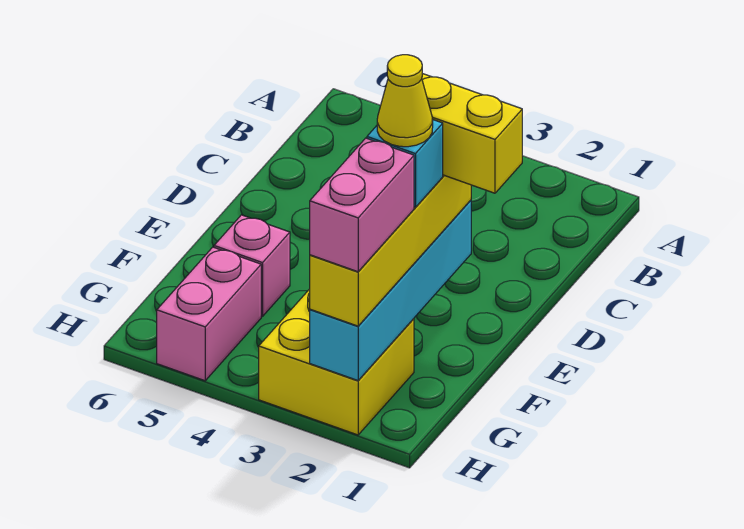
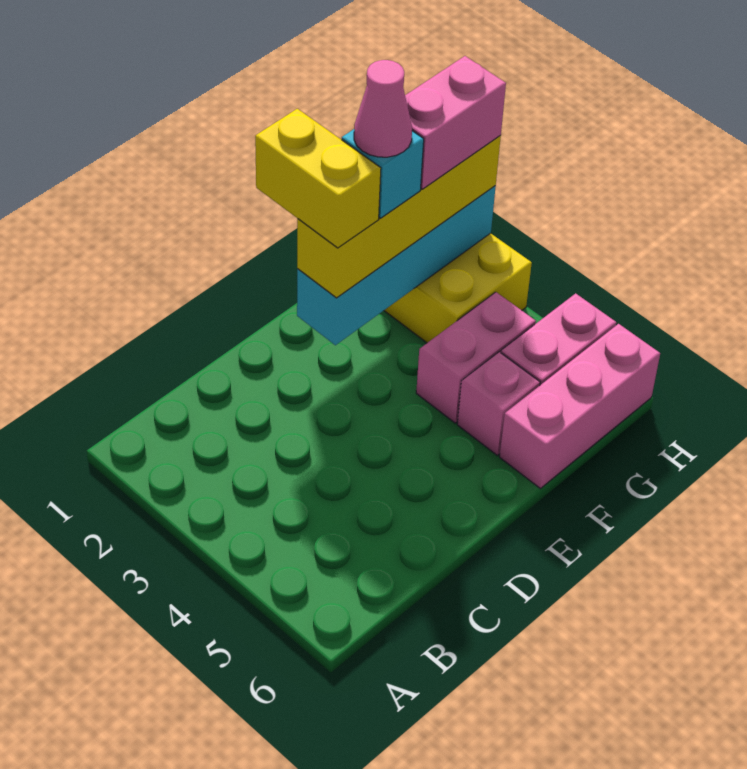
yellow cone F2 level 5 -> pink cone F2 level 5
none -> pink brick F4:G4 level 1
none -> pink brick F6:H6 level 1

